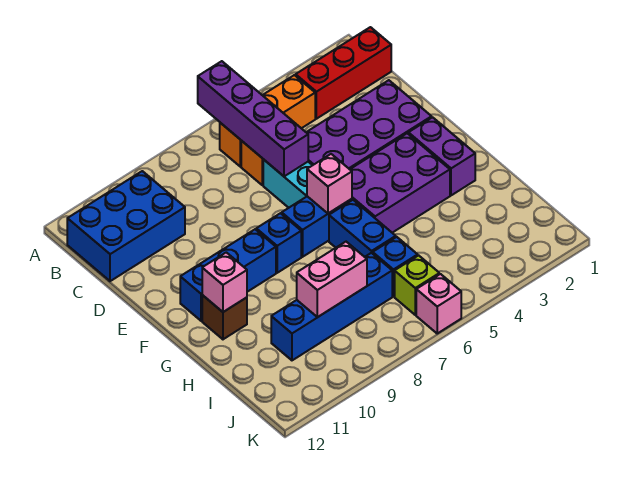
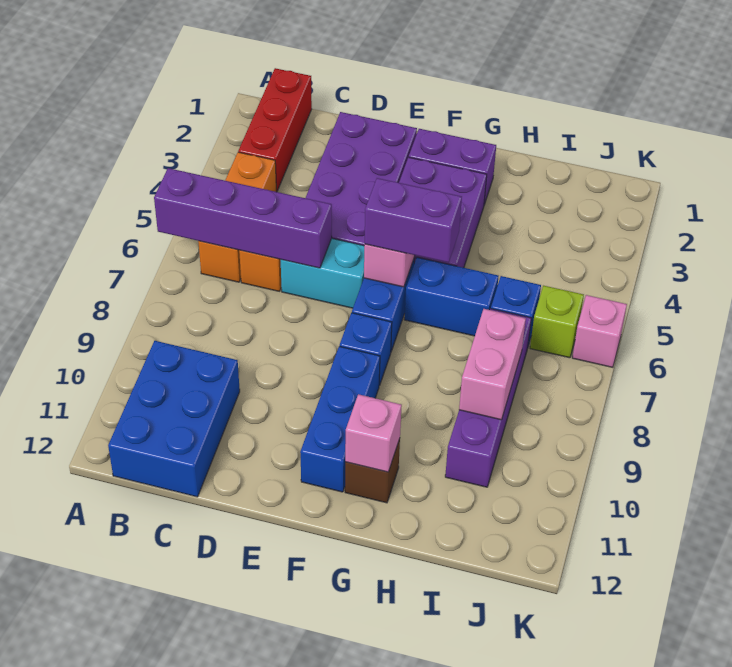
none -> purple brick F6:G6 level 3
blue brick I7:I10 level 1 -> purple brick I7:I10 level 1

